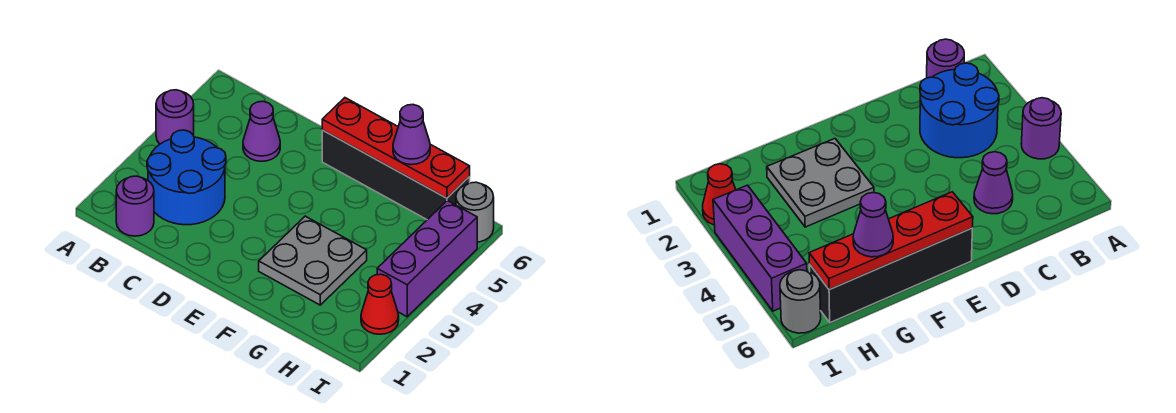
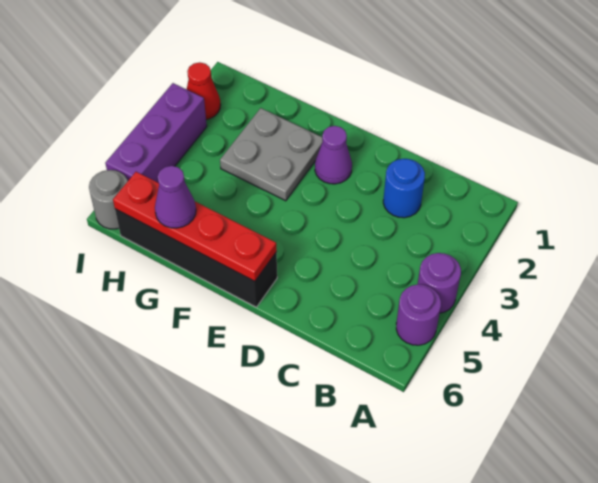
purple round brick B1 level 1 -> purple round brick A5 level 1
blue round brick B2:C3 level 1 -> blue round brick C2 level 1
purple cone C5 level 1 -> purple cone E2 level 1

